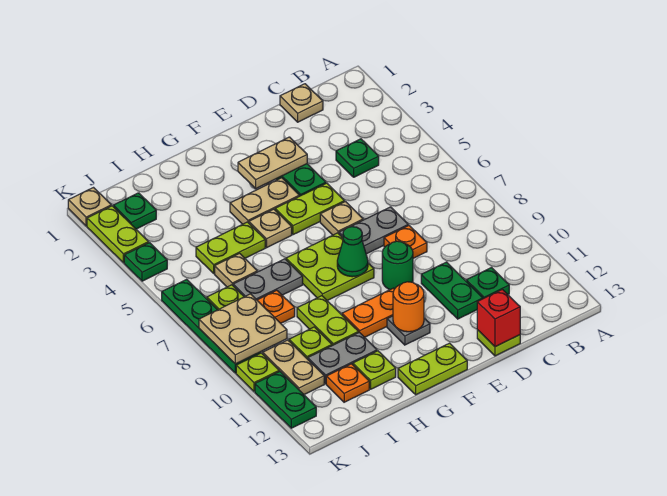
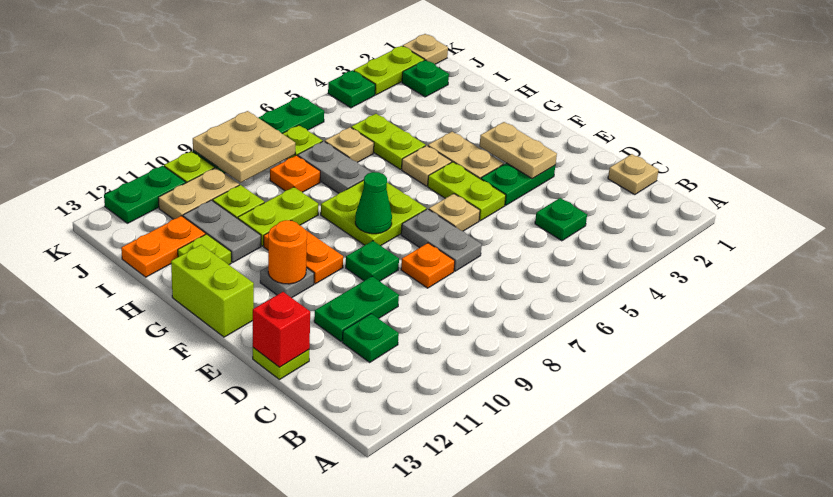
green round brick E9 level 1 -> green plate E9 level 1
lime plate F13:G13 level 1 -> lime brick F13:G13 level 1
orange plate I12 level 1 -> orange plate I12:I13 level 1

